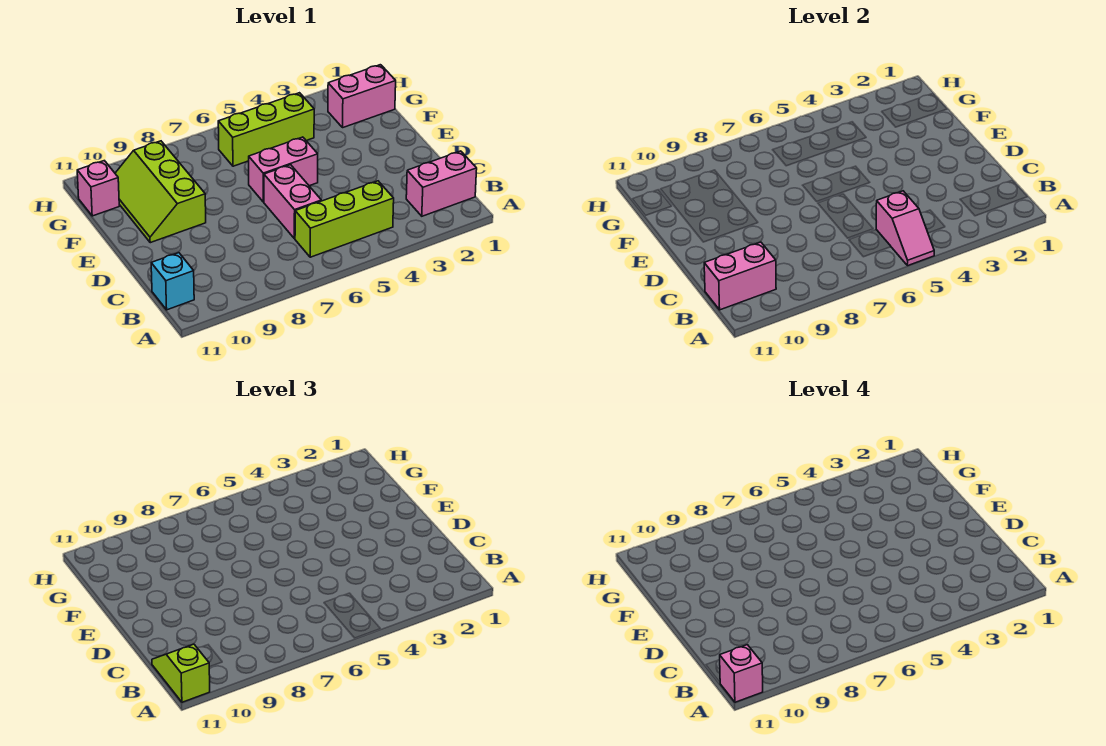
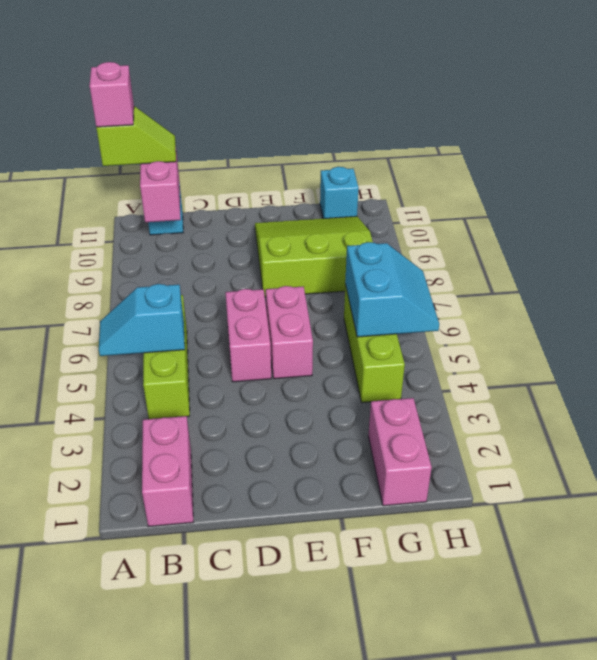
pink slope A5:B5 level 2 top B -> cyan slope A5:B5 level 2 top B
pink brick C6:D6 level 1 -> pink brick D5:D6 level 1
lime slope E9:G10 level 1 top 9 -> lime slope E8:G10 level 1 top 8
none -> cyan slope G5:H6 level 2 top G
pink brick G11 level 1 -> cyan brick G11 level 1

